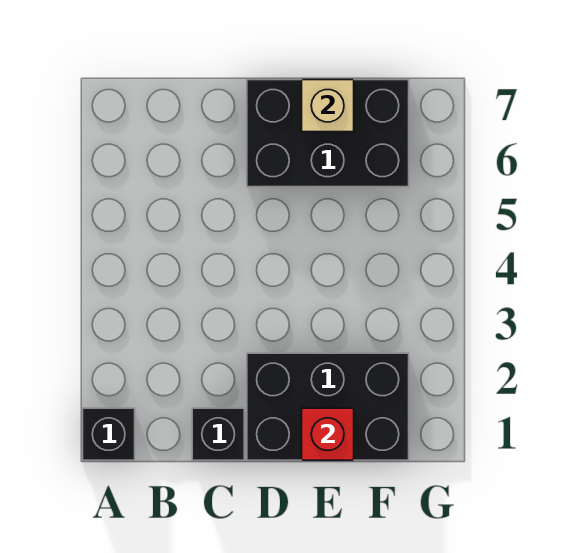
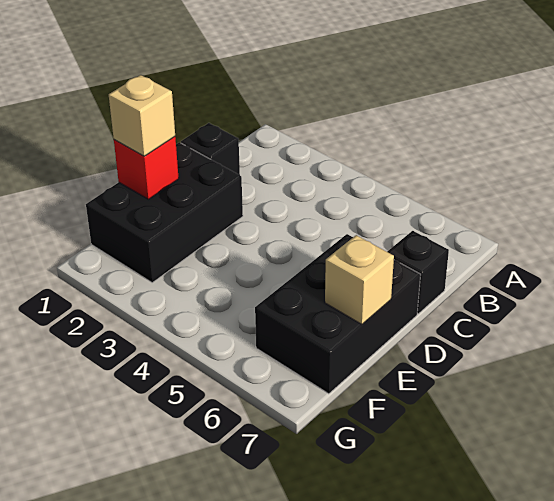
black brick A1 level 1 -> black brick C7 level 1
none -> tan brick E1 level 3

